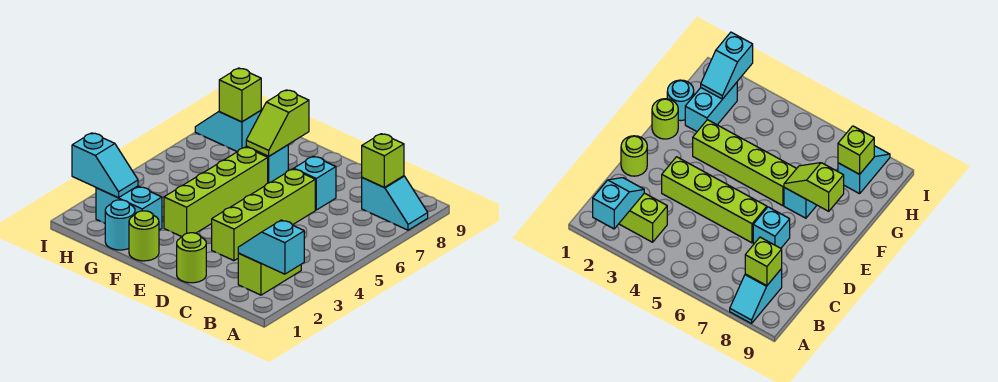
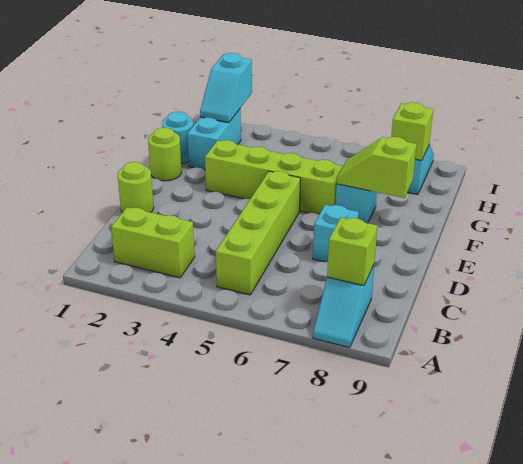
cyan slope A2:B2 level 2 top A -> none
lime brick D3:D6 level 1 -> lime brick B5:E5 level 1

